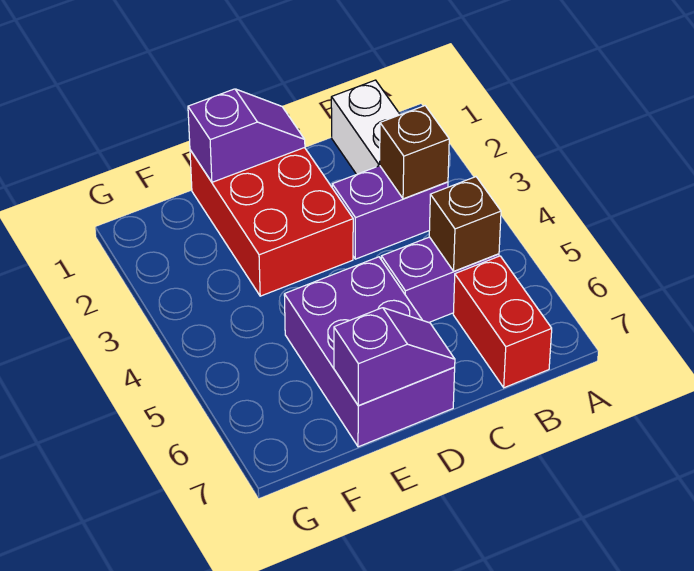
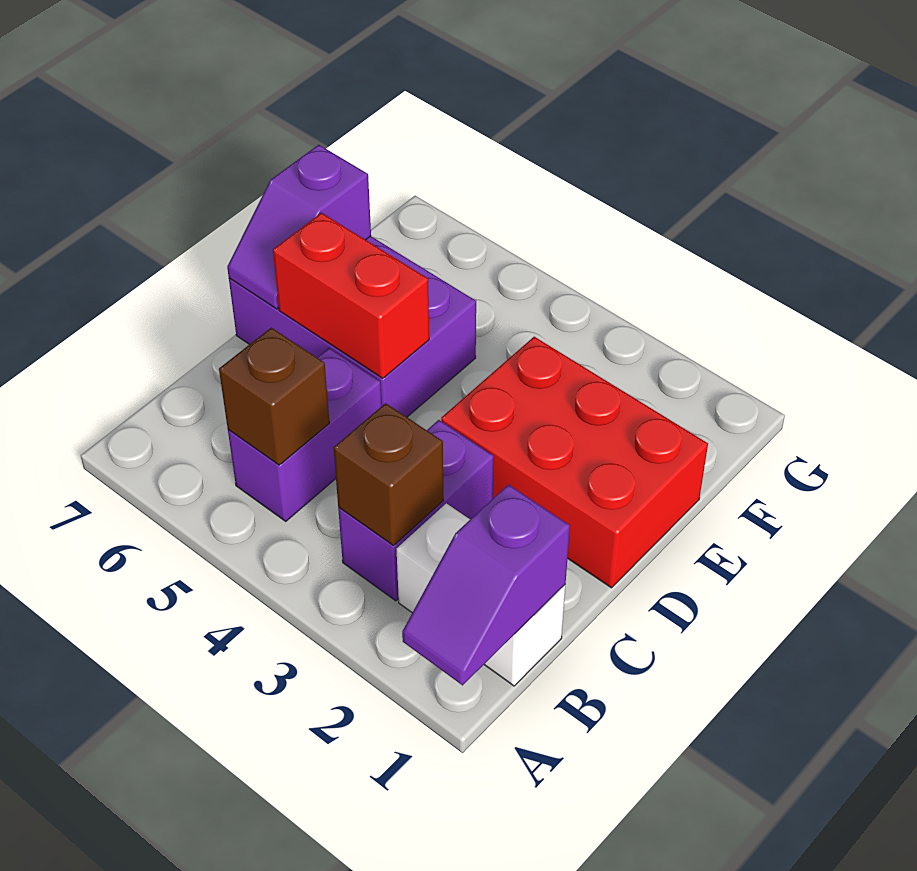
red brick B6:B7 level 1 -> red brick D5:D6 level 2
purple slope D1:E1 level 2 top E -> purple slope A1:B1 level 2 top B

